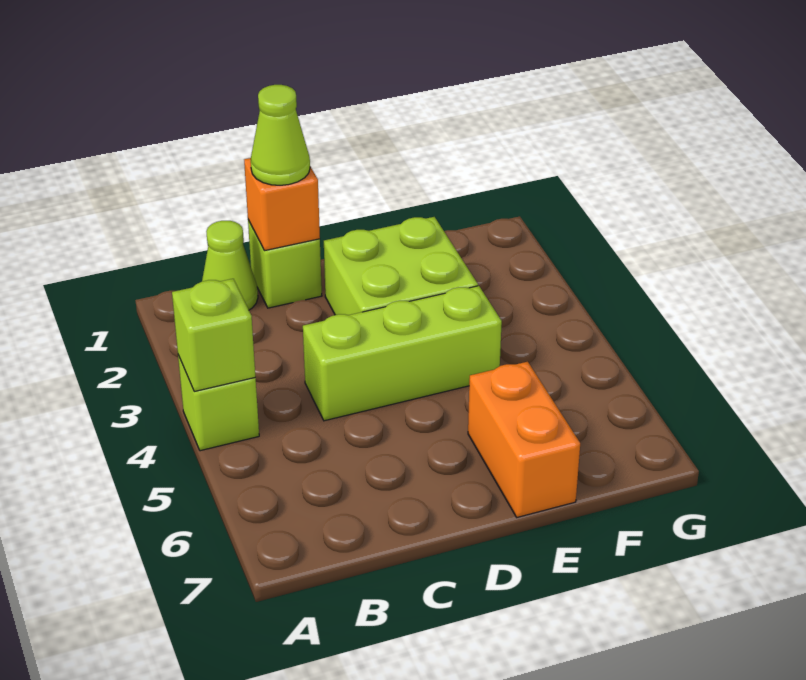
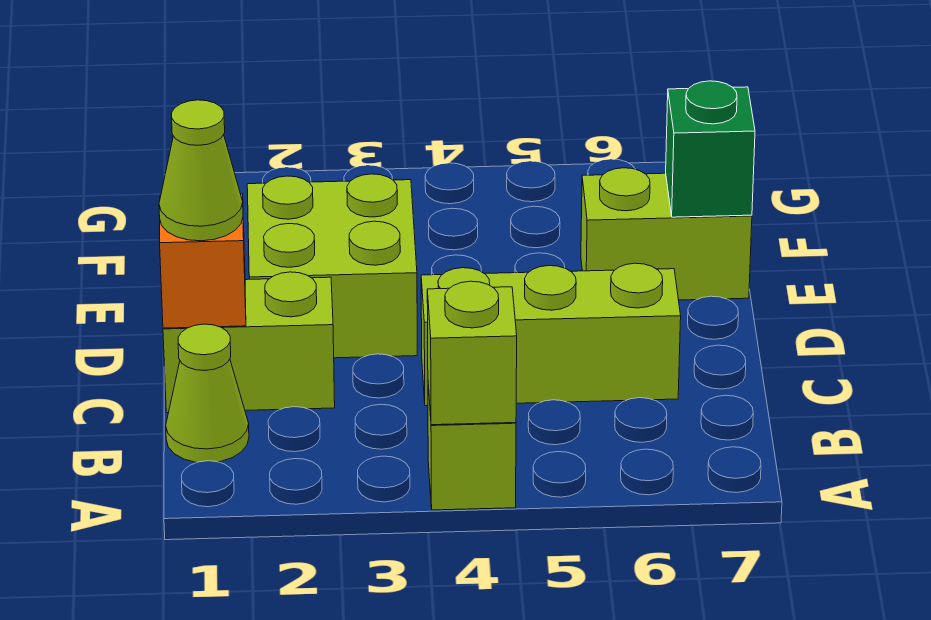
lime brick C1 level 1 -> lime brick C1:C2 level 1
lime brick C4:E4 level 1 -> lime brick C4:C6 level 1
orange brick E6:E7 level 1 -> lime brick E6:E7 level 1
none -> green brick E7 level 2

